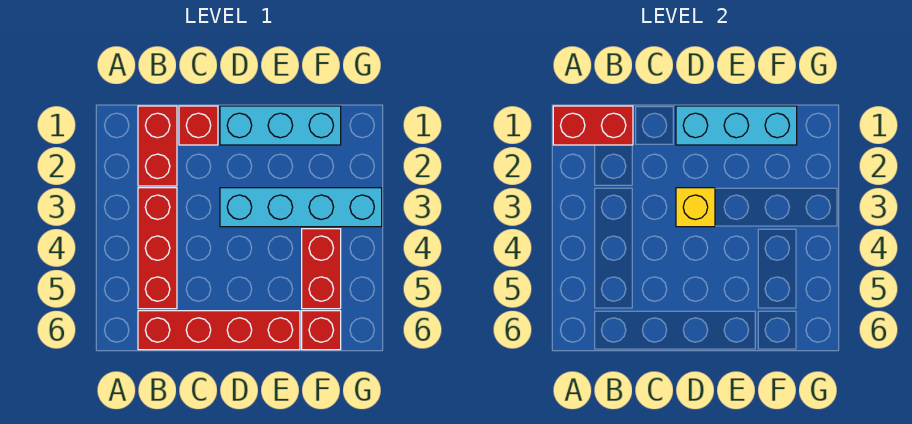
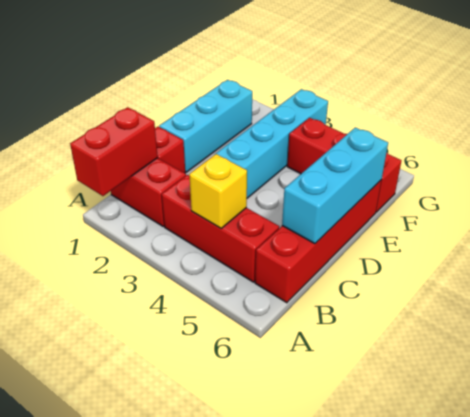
cyan brick D1:F1 level 2 -> cyan brick C6:E6 level 2
yellow brick D3 level 2 -> yellow brick B4 level 2

